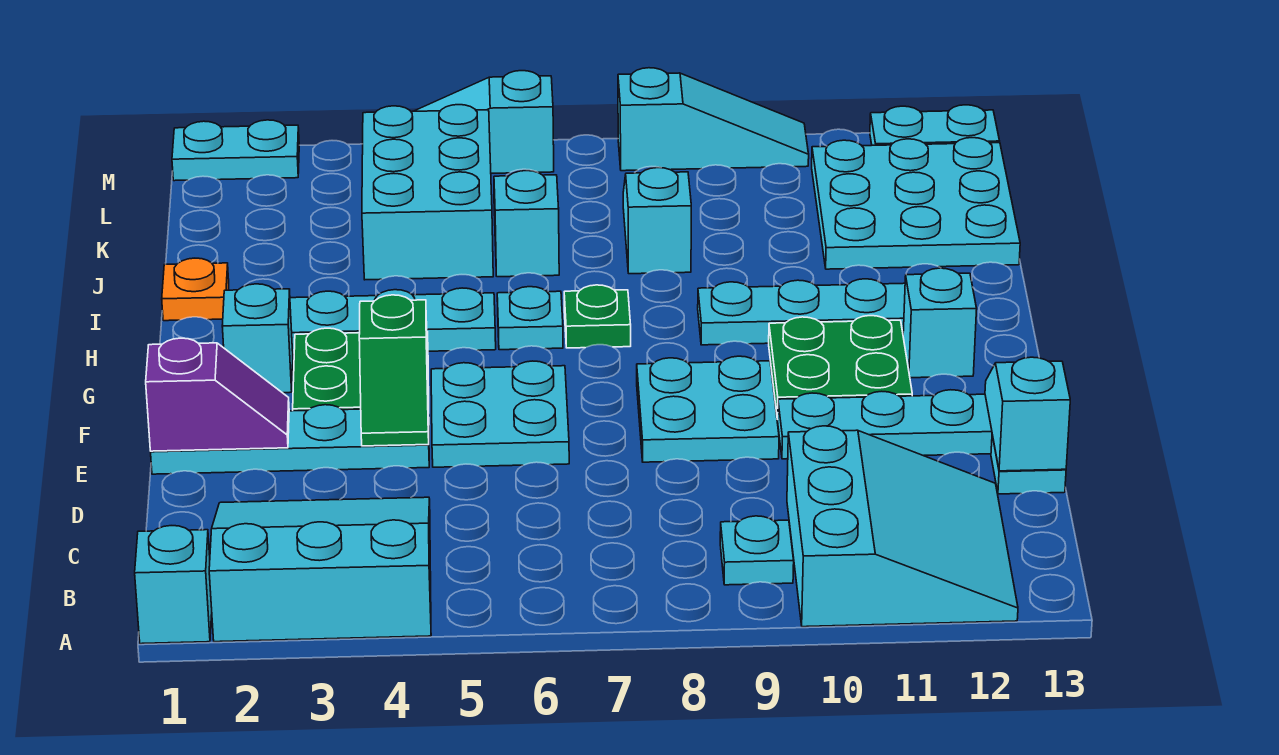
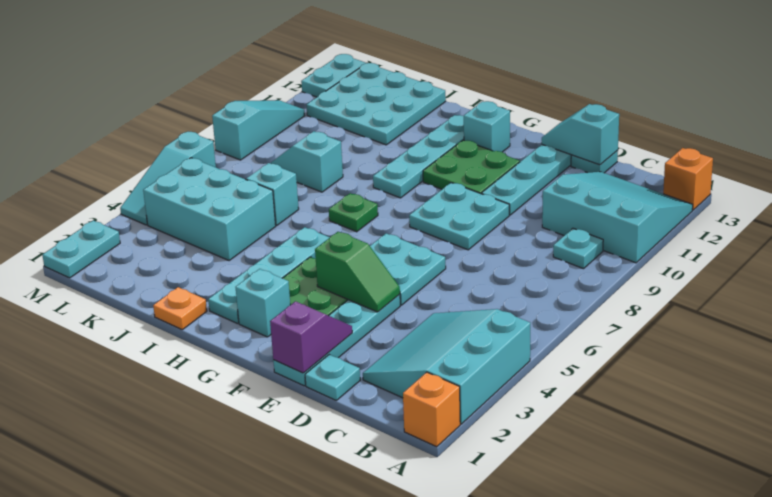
cyan brick A1 level 1 -> orange brick A1 level 1
none -> orange brick A13 level 1
cyan plate H6 level 1 -> cyan plate D1 level 1

